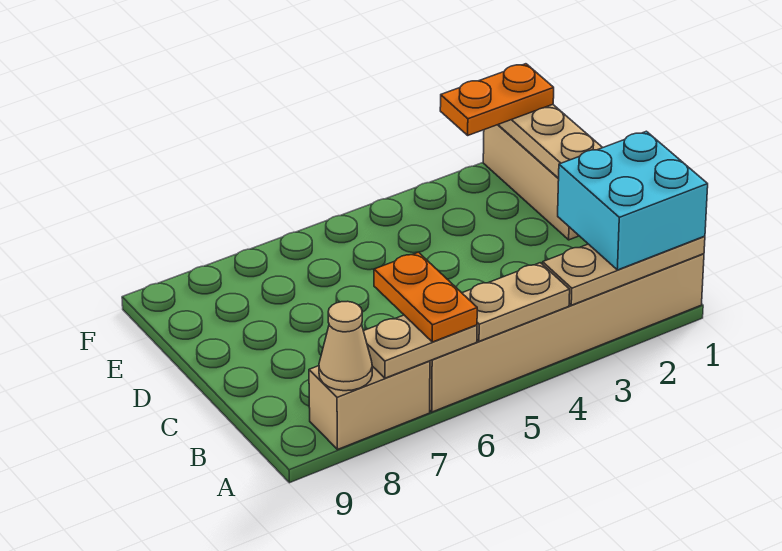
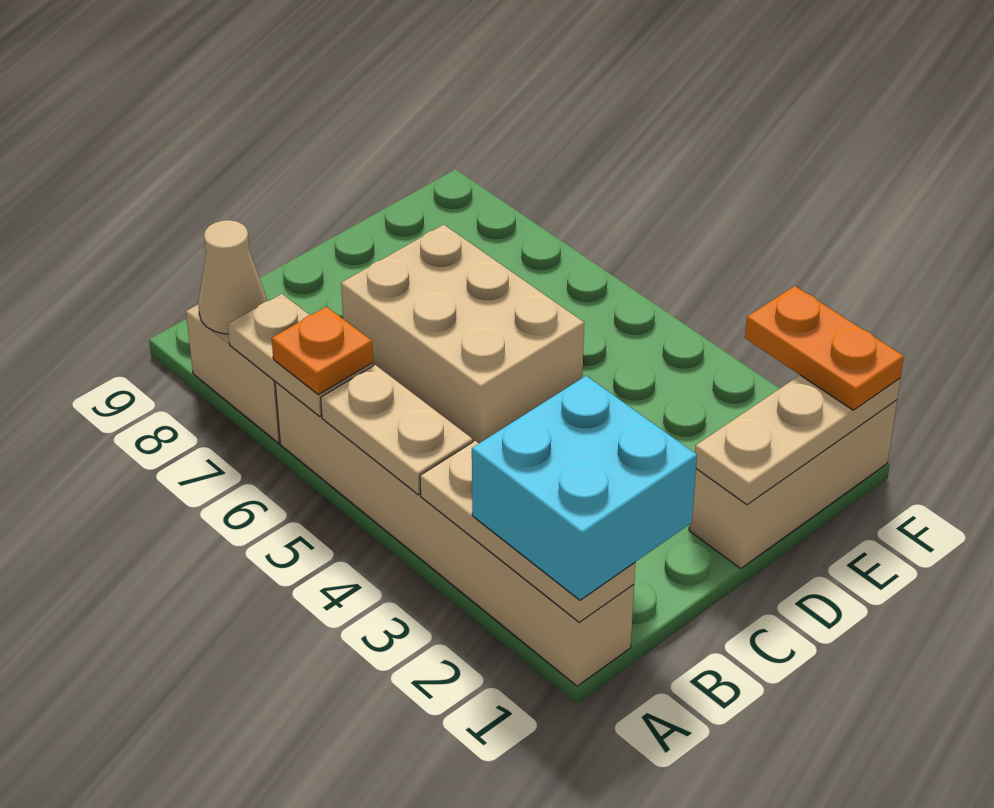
orange plate A6:B6 level 3 -> orange plate A6 level 3
none -> tan brick C5:D7 level 1

